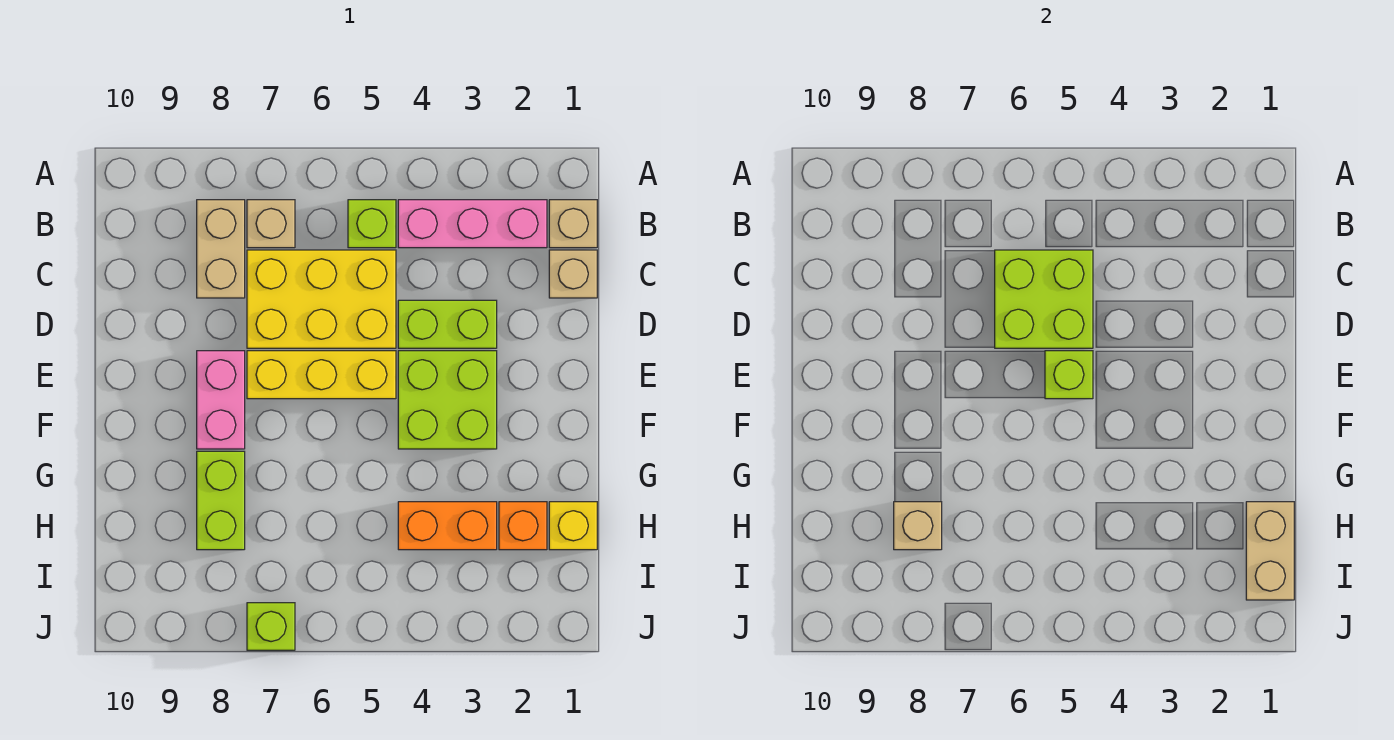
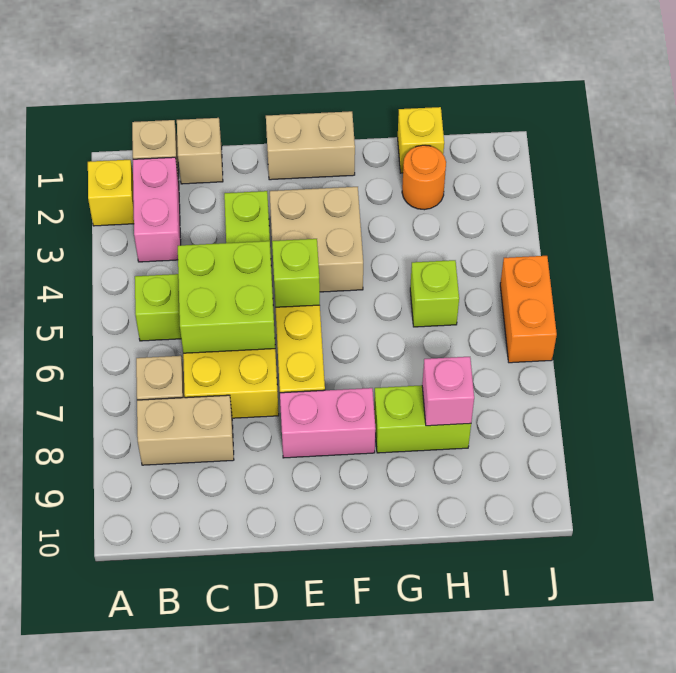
none -> yellow brick A2 level 1
pink brick B2:B4 level 1 -> pink brick B2:B3 level 1
lime brick E3:F4 level 1 -> tan brick E3:F4 level 1
tan brick H1:I1 level 2 -> tan brick E1:F1 level 1
orange brick H2 level 1 -> orange round brick H2 level 1
orange brick H3:H4 level 1 -> orange brick J5:J6 level 1
tan brick H8 level 2 -> pink brick H8 level 2
lime brick J7 level 1 -> lime brick H5 level 1

